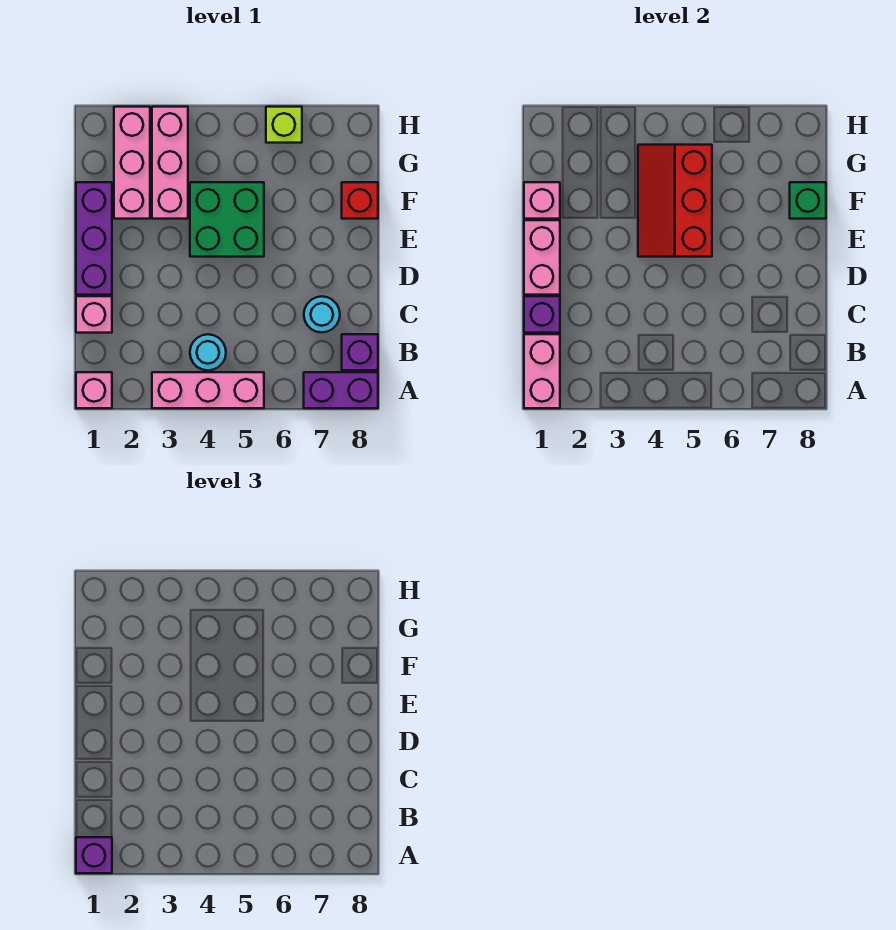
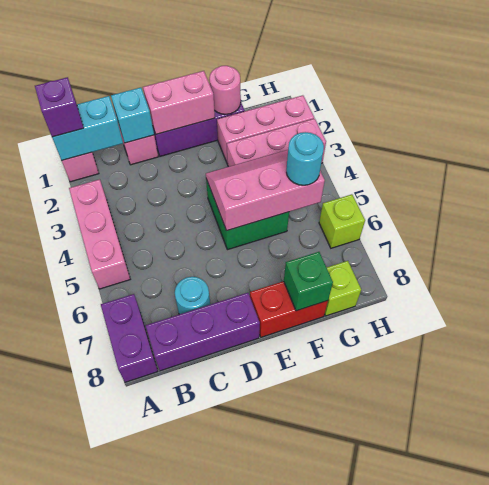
pink brick A1:B1 level 2 -> cyan brick A1:B1 level 2
cyan round brick B4 level 1 -> cyan round brick G5 level 3
purple brick B8 level 1 -> purple brick B8:D8 level 1
purple brick C1 level 2 -> cyan brick C1 level 2
red slope E4:G5 level 2 top 5 -> pink slope E4:G5 level 2 top 5
pink brick F1 level 2 -> pink round brick F1 level 2
red brick F8 level 1 -> red brick E8:F8 level 1
none -> lime brick G8 level 1

